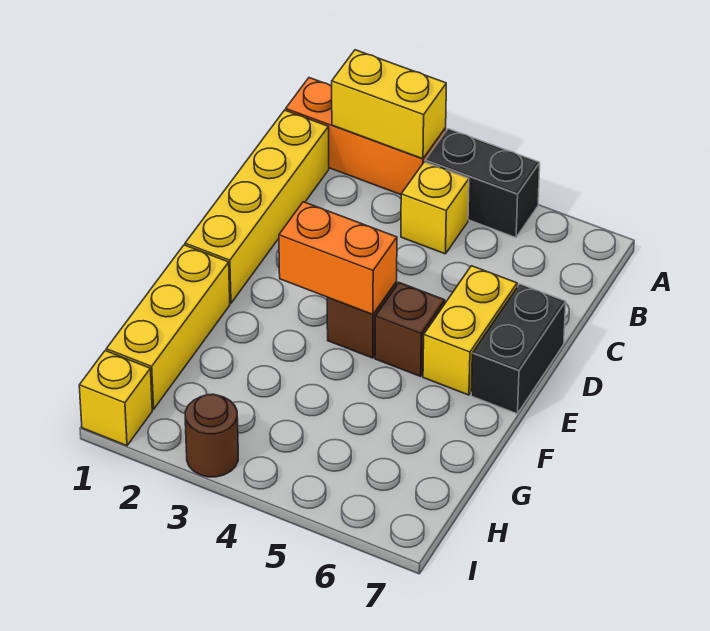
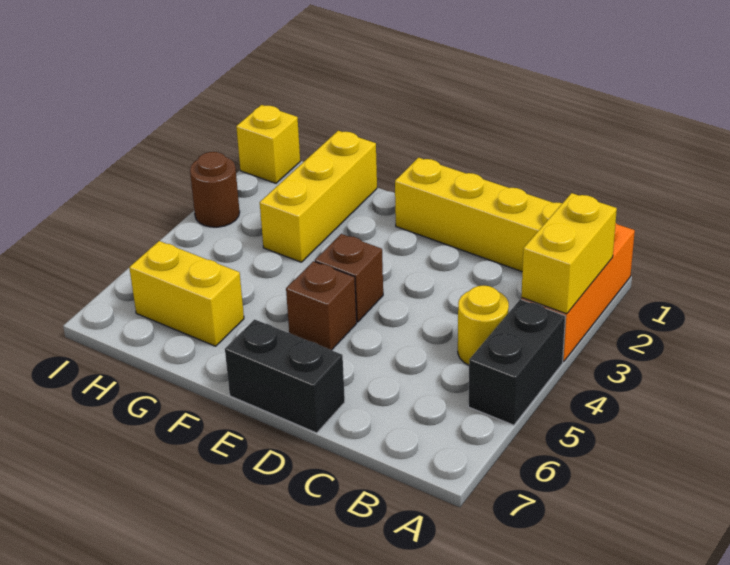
yellow brick B4 level 1 -> yellow round brick B4 level 1
yellow brick D6:E6 level 1 -> yellow brick G6:H6 level 1
orange brick E3:E4 level 2 -> none
yellow brick F1:H1 level 1 -> yellow brick G1:G3 level 1

